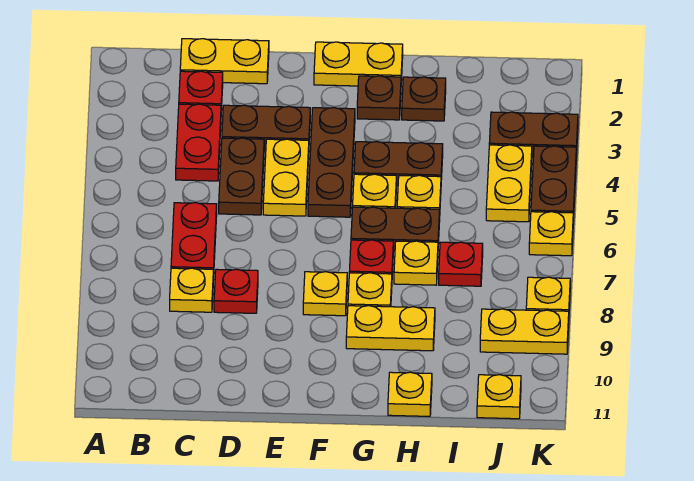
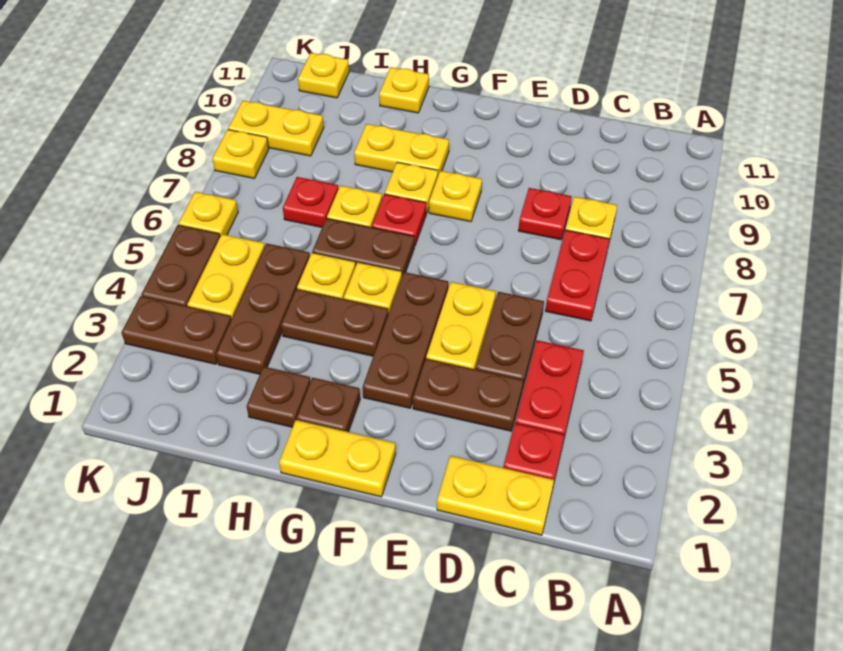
none -> brown plate I3:I5 level 1

